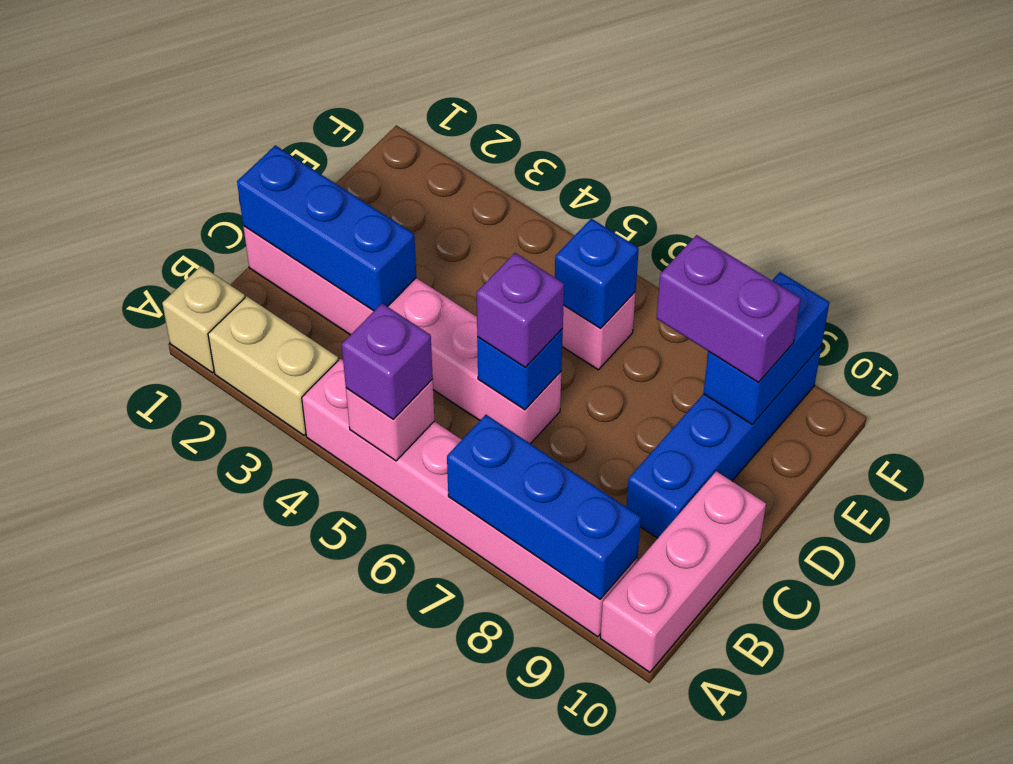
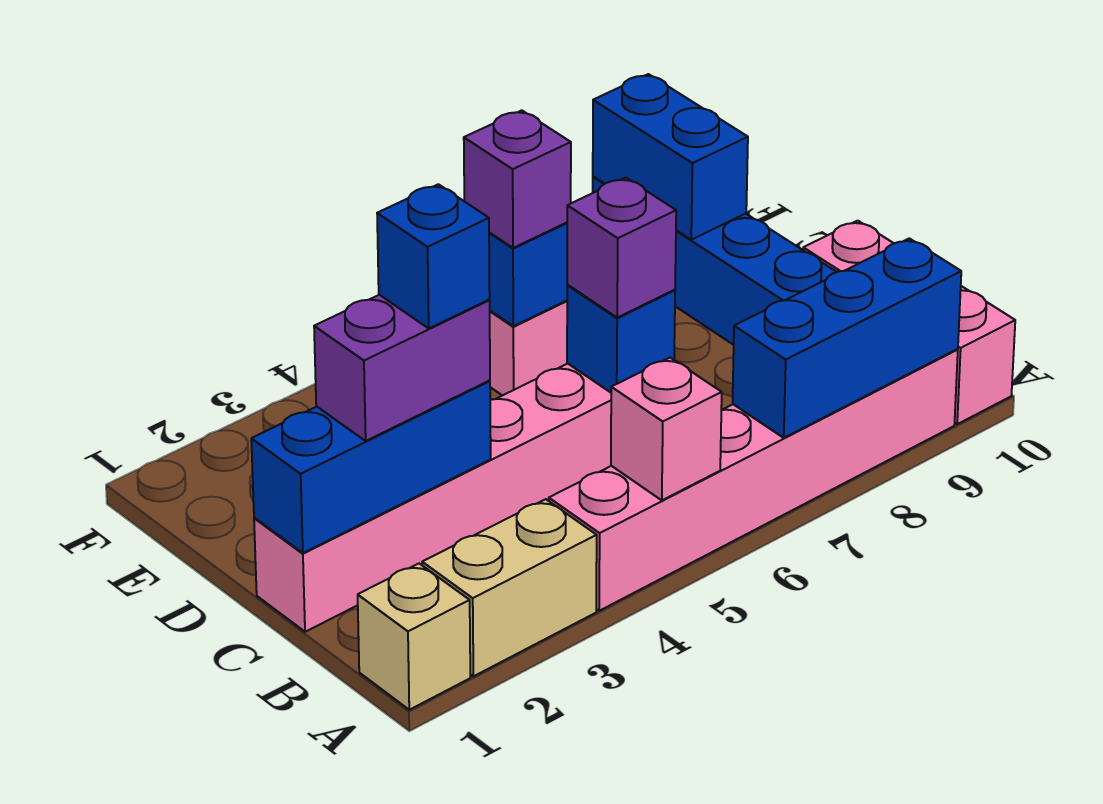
purple brick A5 level 3 -> purple brick E6 level 3
none -> blue brick C3 level 4
purple brick E8:E9 level 3 -> purple brick C2:C3 level 3

